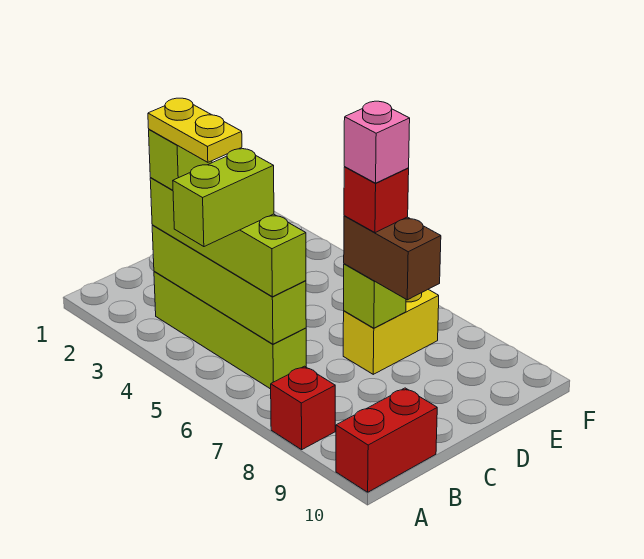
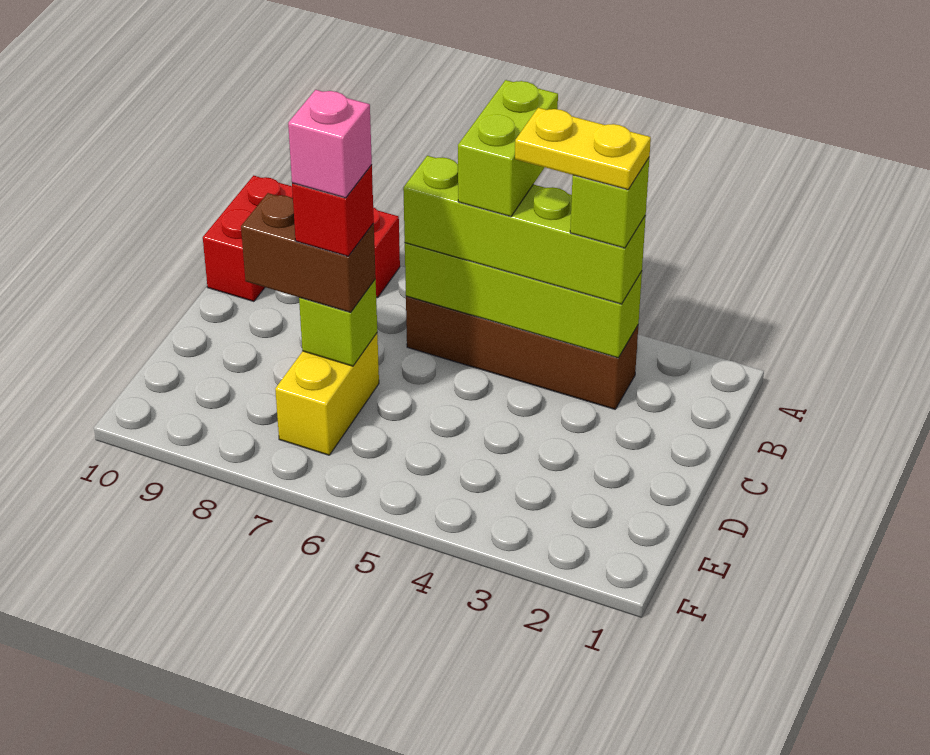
lime brick B3:B6 level 1 -> brown brick B3:B6 level 1

